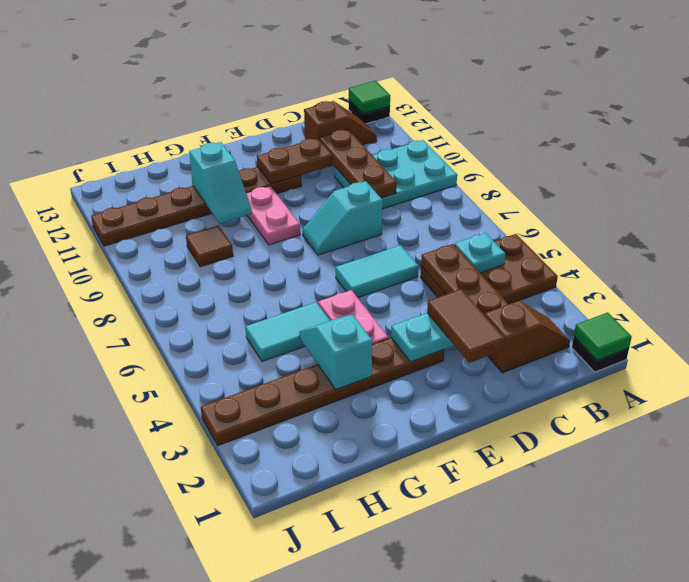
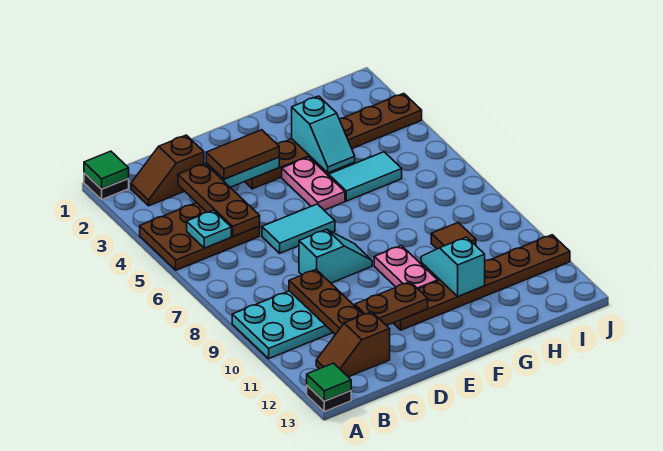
brown tile D2:D3 level 3 -> brown tile D3:E3 level 3

